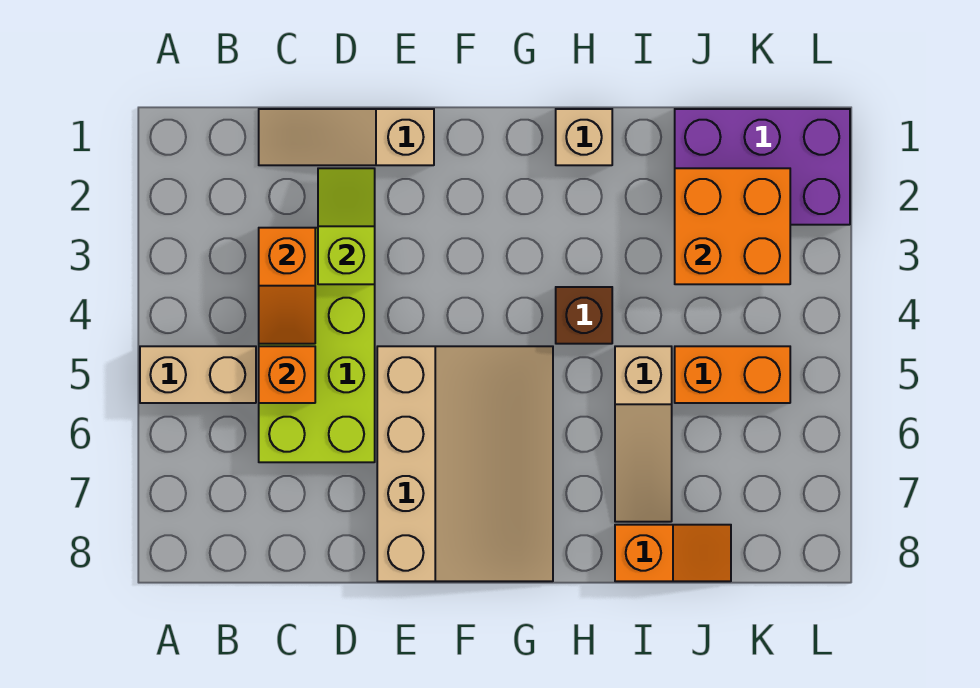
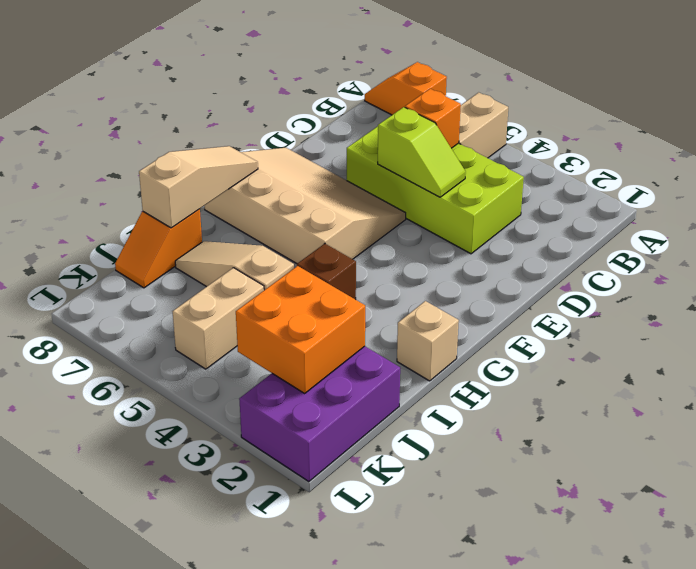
tan slope C1:E1 level 1 top E -> tan slope G8:I8 level 2 top I
orange slope C3:C4 level 2 top 3 -> orange slope A7:A8 level 1 top 7
lime slope D2:D3 level 2 top 3 -> lime slope D4:D5 level 2 top 5
tan slope E5:G8 level 1 top E -> tan slope E5:G8 level 1 top G
orange brick J5:K5 level 1 -> tan brick J5:K5 level 1

